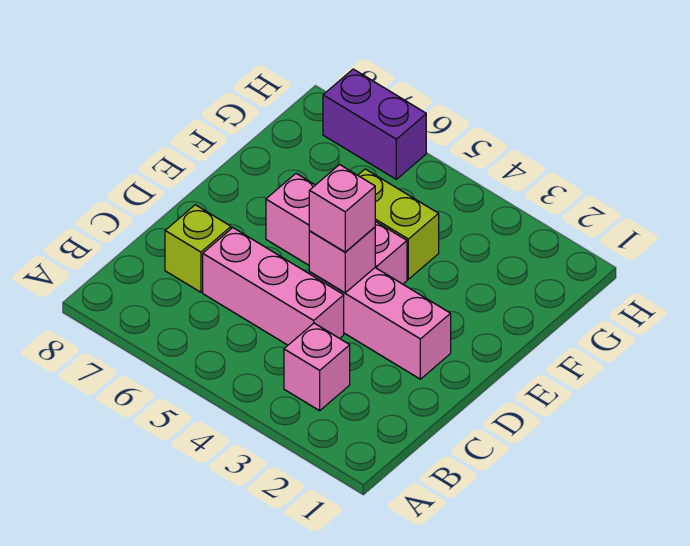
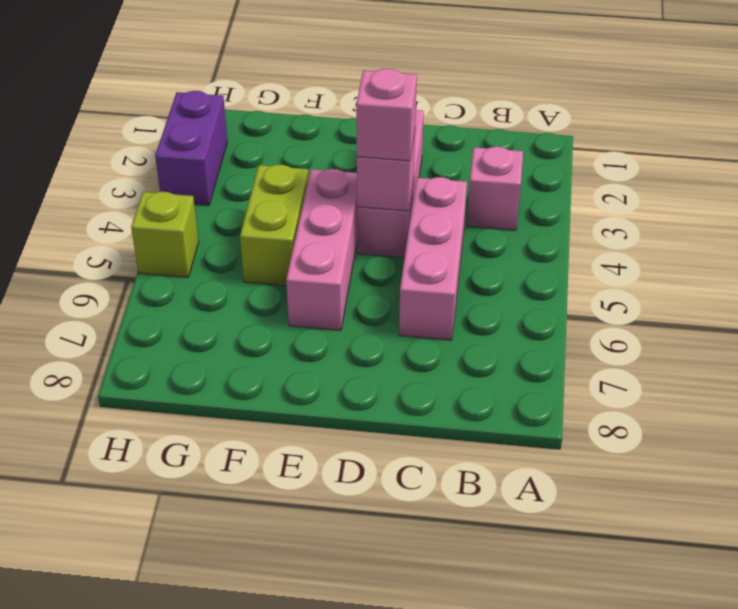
lime brick C7 level 1 -> lime brick H5 level 1
purple brick H6:H7 level 1 -> purple brick H2:H3 level 1

